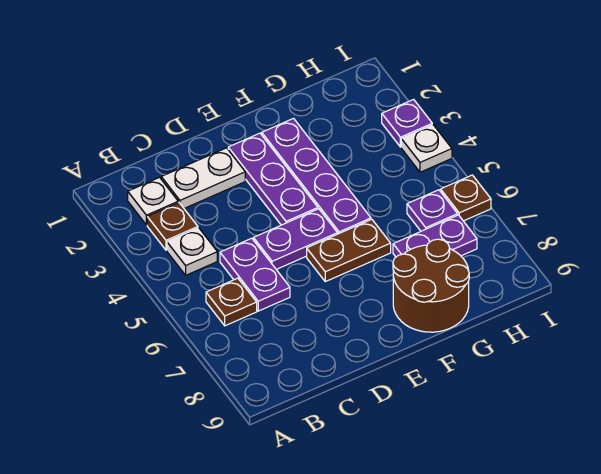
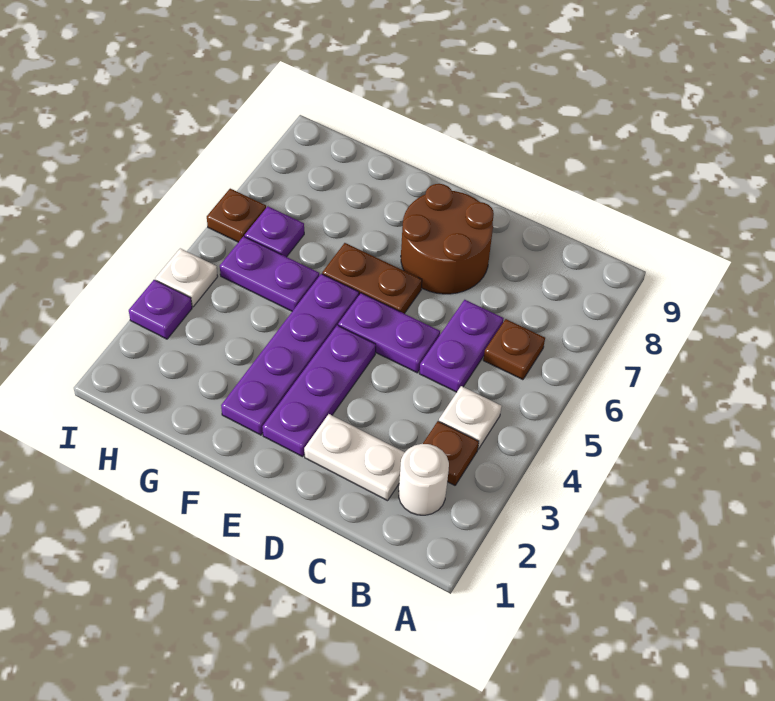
white plate B2 level 1 -> white round brick B2 level 1
brown round brick F8:G9 level 1 -> brown round brick D7:E8 level 1
purple plate G7:H7 level 1 -> purple plate G5:H5 level 1

